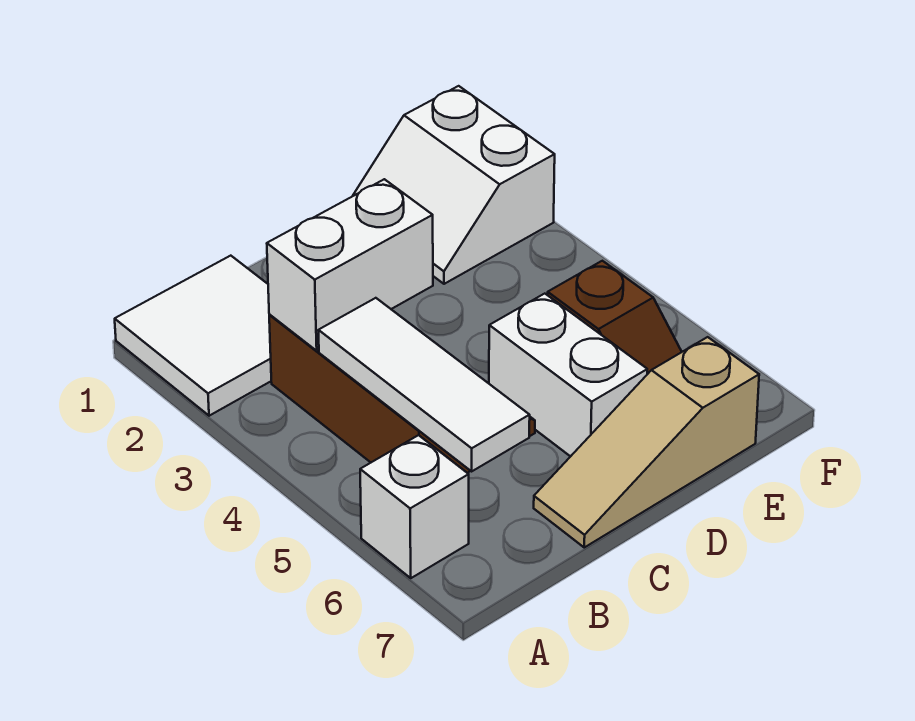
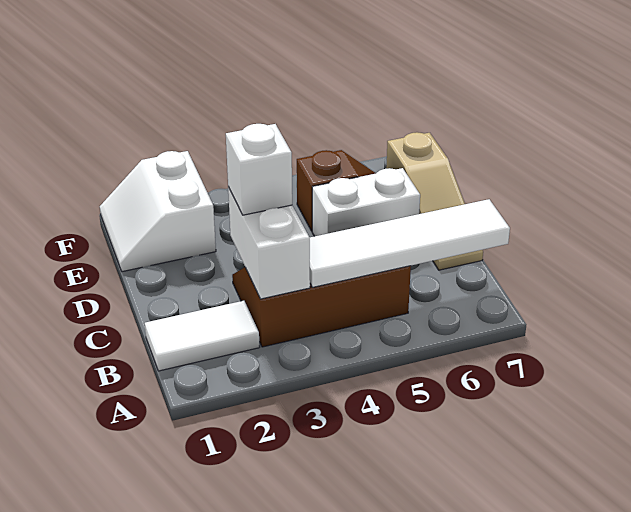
white tile A1:B2 level 1 -> white tile B1:B2 level 1
white brick A6 level 1 -> white brick C3 level 3
white tile B4:B6 level 2 -> white tile B4:B7 level 2
white slope E1:F2 level 1 top F -> white slope E1:F2 level 1 top 2

